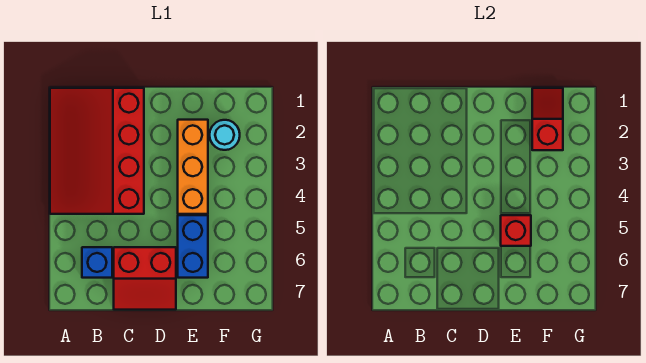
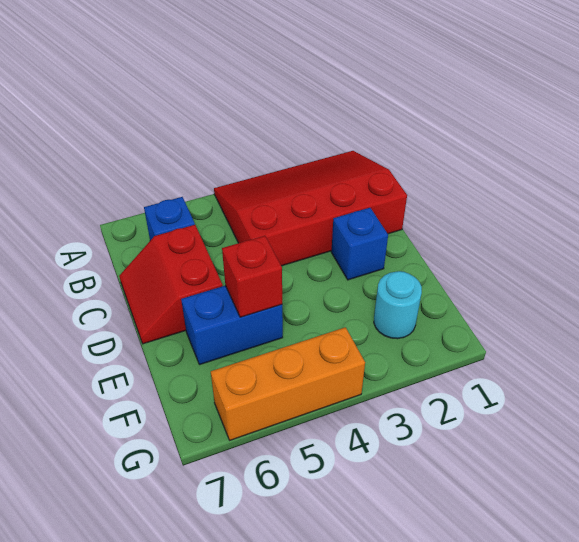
none -> blue brick D2 level 1
orange brick E2:E4 level 1 -> orange brick G4:G6 level 1
red slope F1:F2 level 2 top 2 -> none

